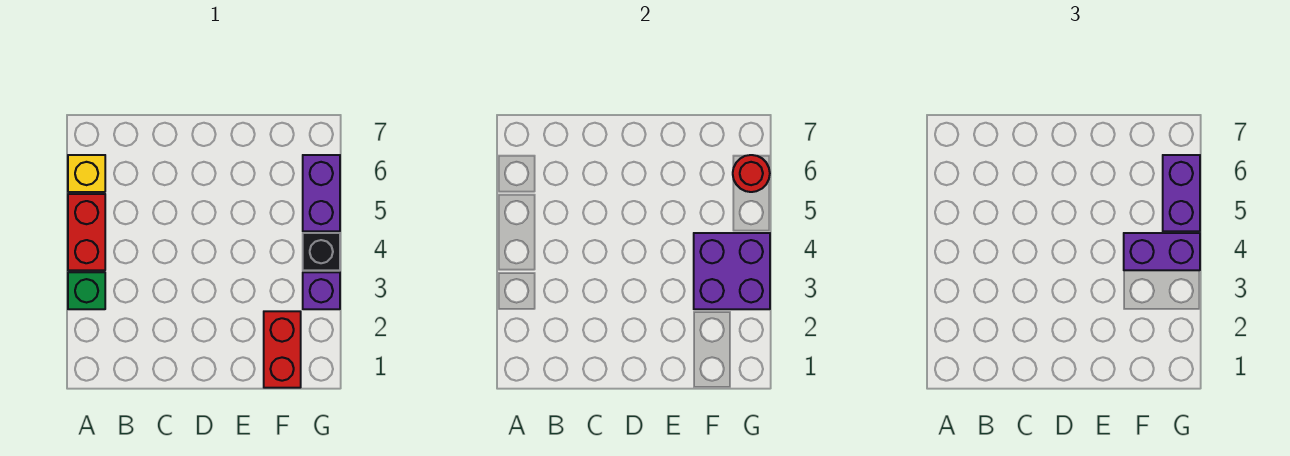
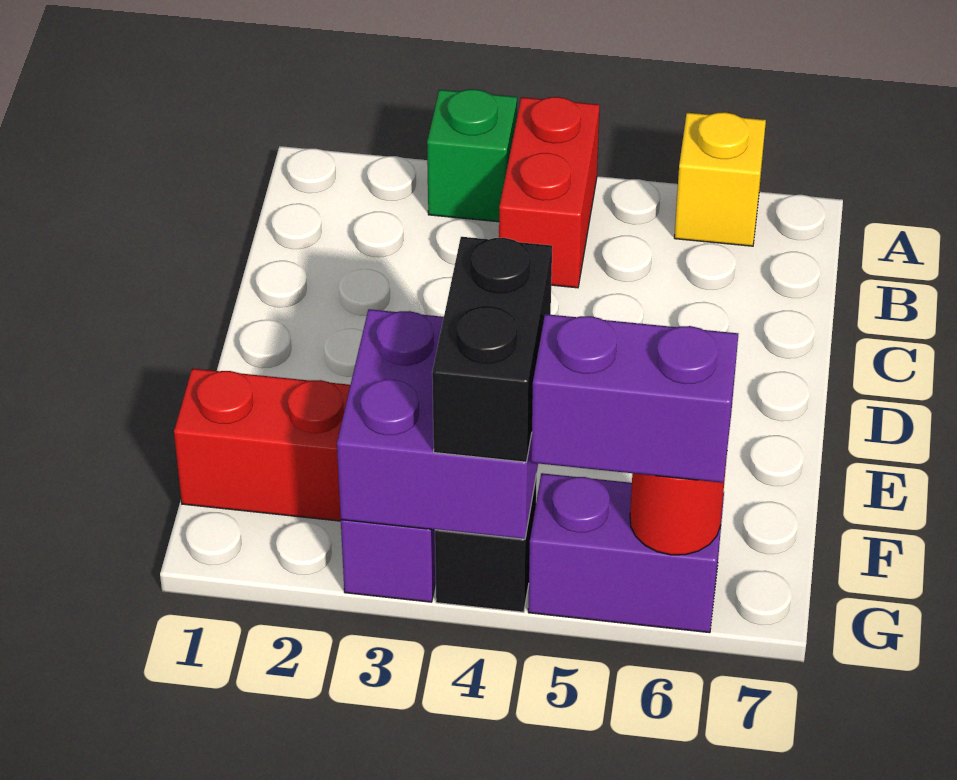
red brick A4:A5 level 1 -> red brick A4:B4 level 1
purple brick F4:G4 level 3 -> black brick F4:G4 level 3

